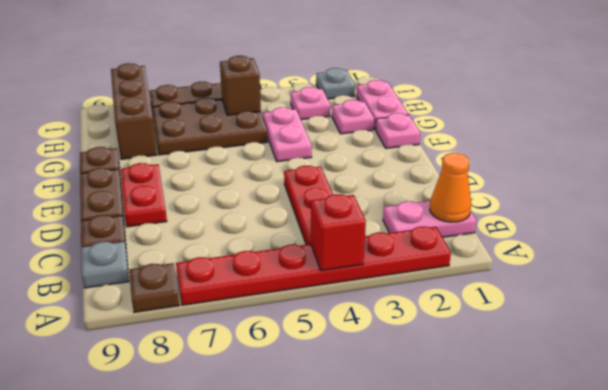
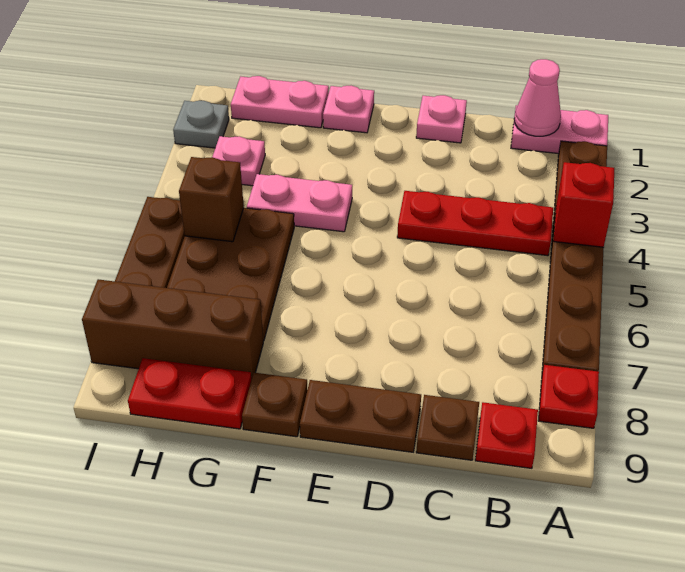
red plate A2:A7 level 1 -> brown plate A2:A7 level 1
brown plate A8 level 1 -> red plate A8 level 1
pink plate B1:B2 level 1 -> pink plate A1:B1 level 1
orange cone B1 level 2 -> pink cone B1 level 2
grey plate B9 level 1 -> red plate B9 level 1
red plate D8:E8 level 1 -> red plate G9:H9 level 1
pink plate G2 level 1 -> pink plate D1 level 1

